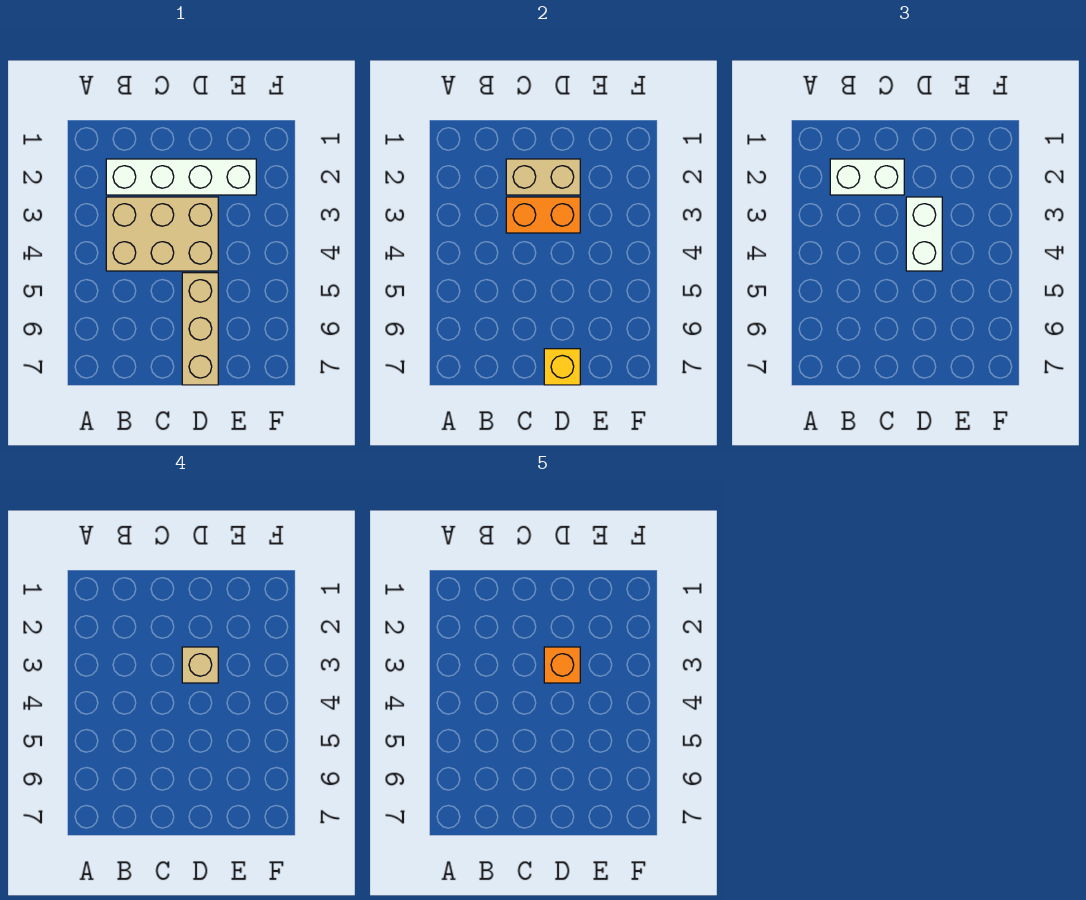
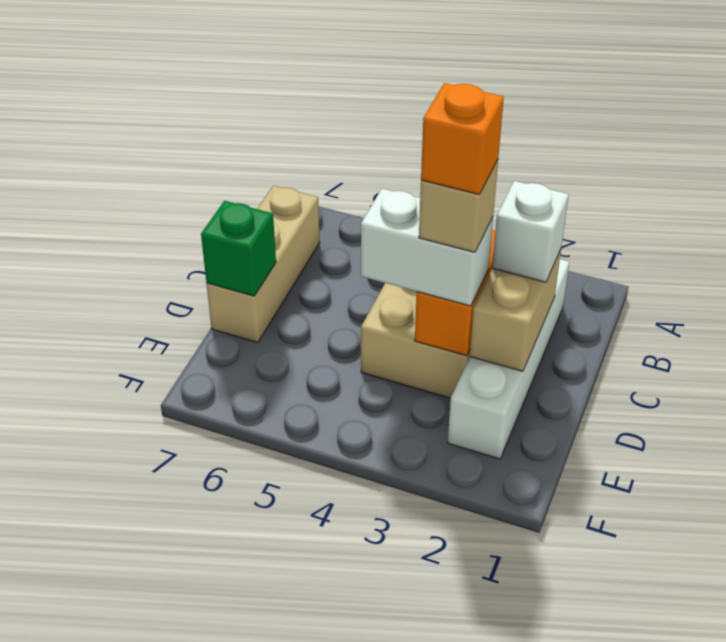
white brick B2:C2 level 3 -> white brick C2 level 3
tan brick D5:D7 level 1 -> tan brick B7:D7 level 1
yellow brick D7 level 2 -> green brick D7 level 2

